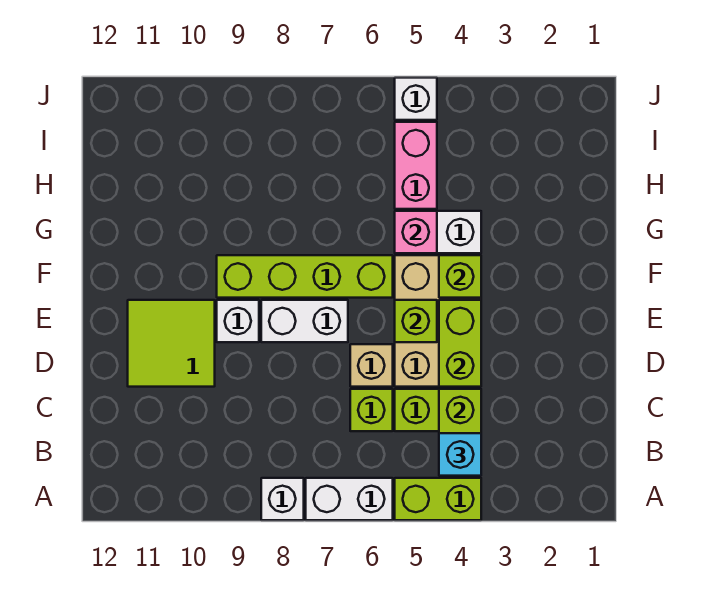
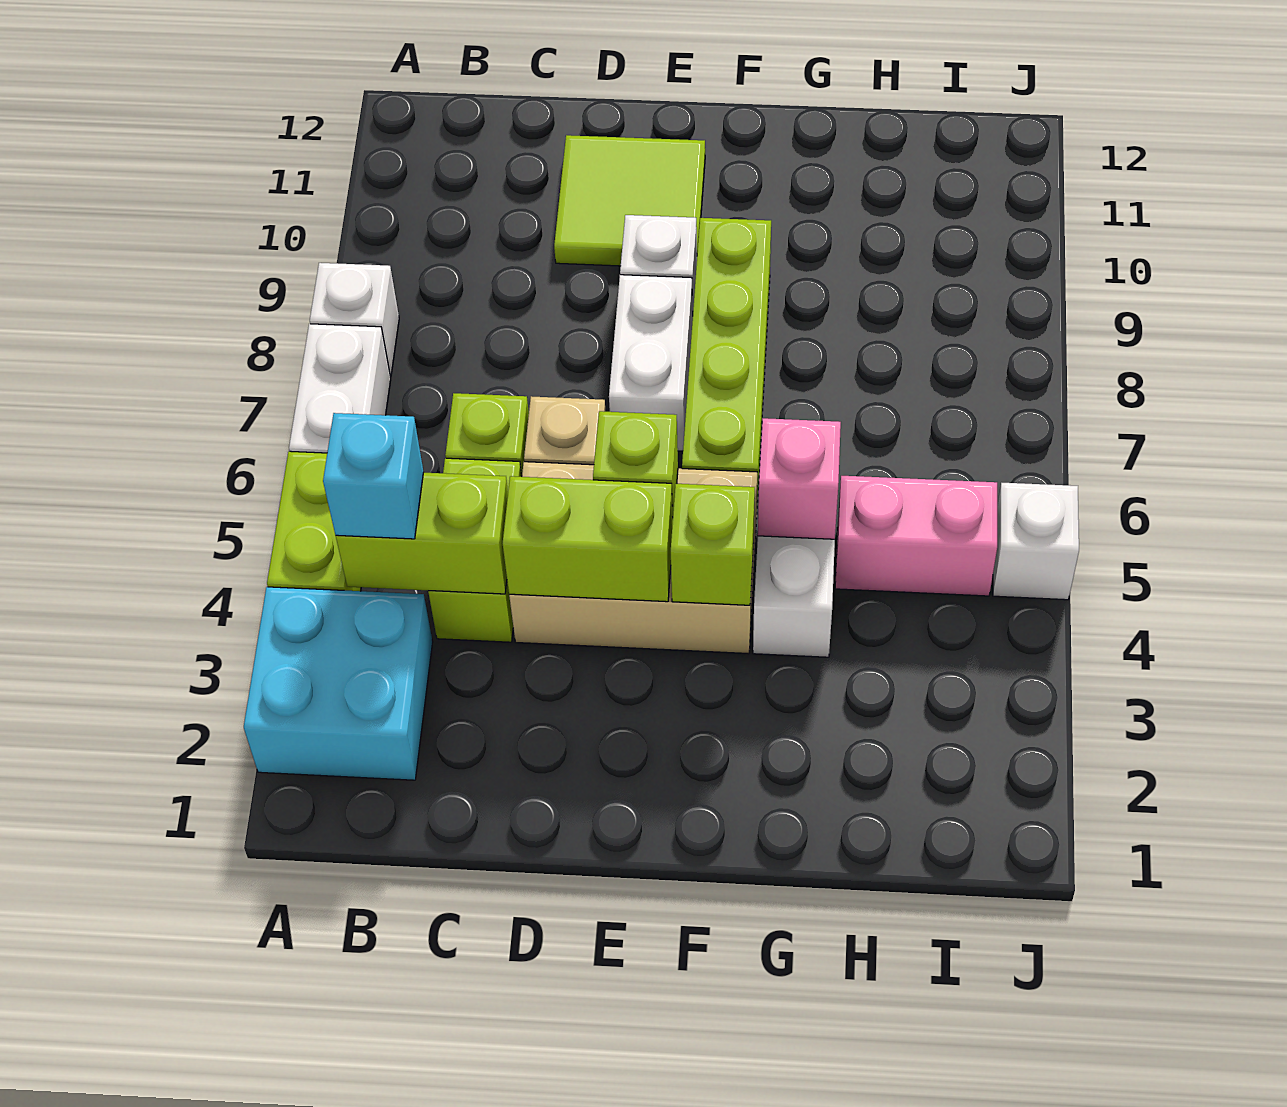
none -> cyan brick A2:B3 level 1

